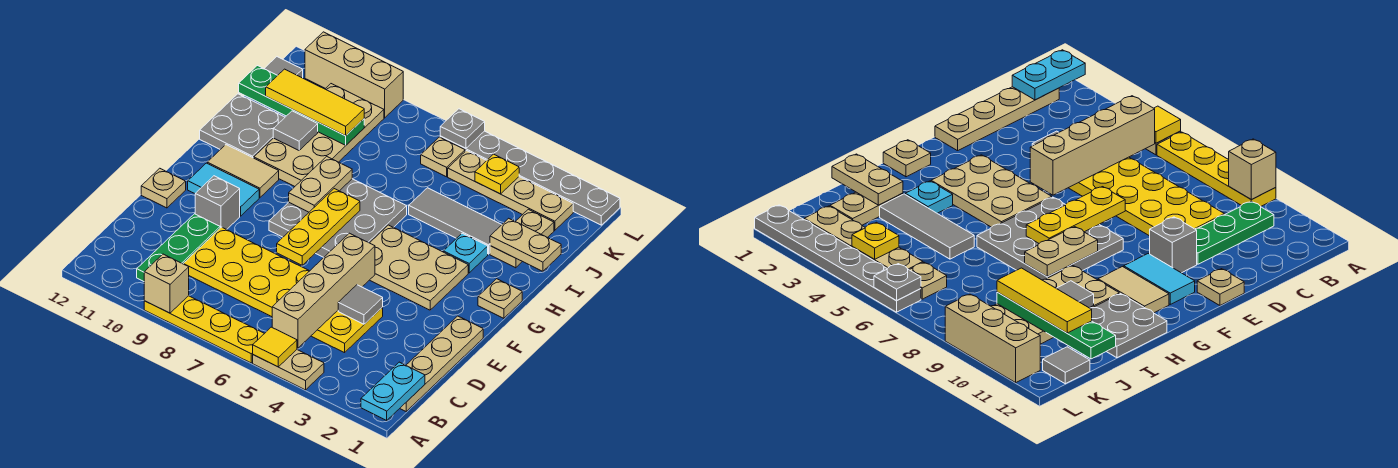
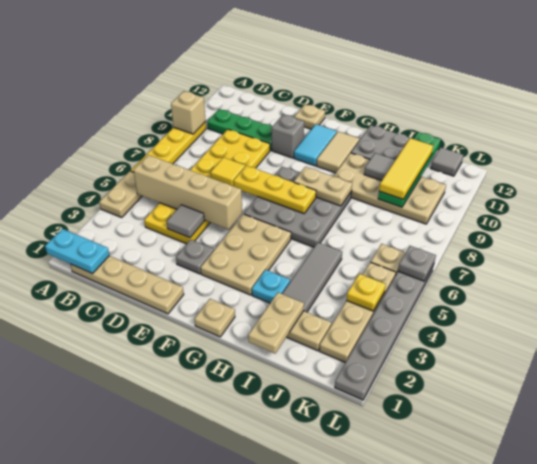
yellow tile A5 level 2 -> yellow tile D7 level 2
none -> grey plate E3 level 1
tan brick L9:L11 level 1 -> none

